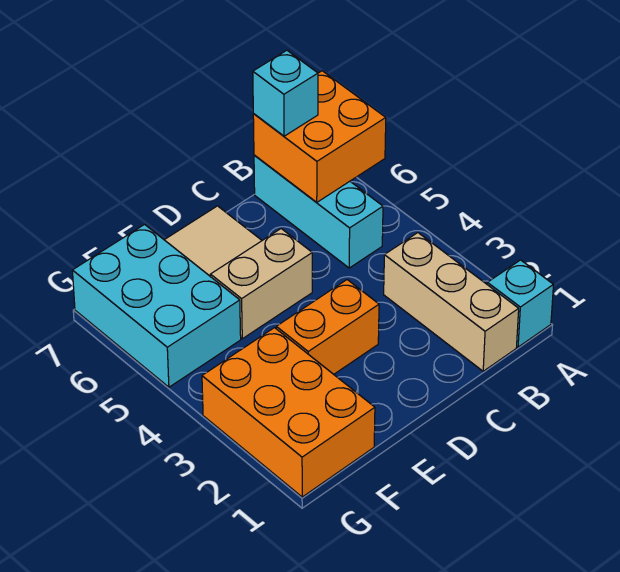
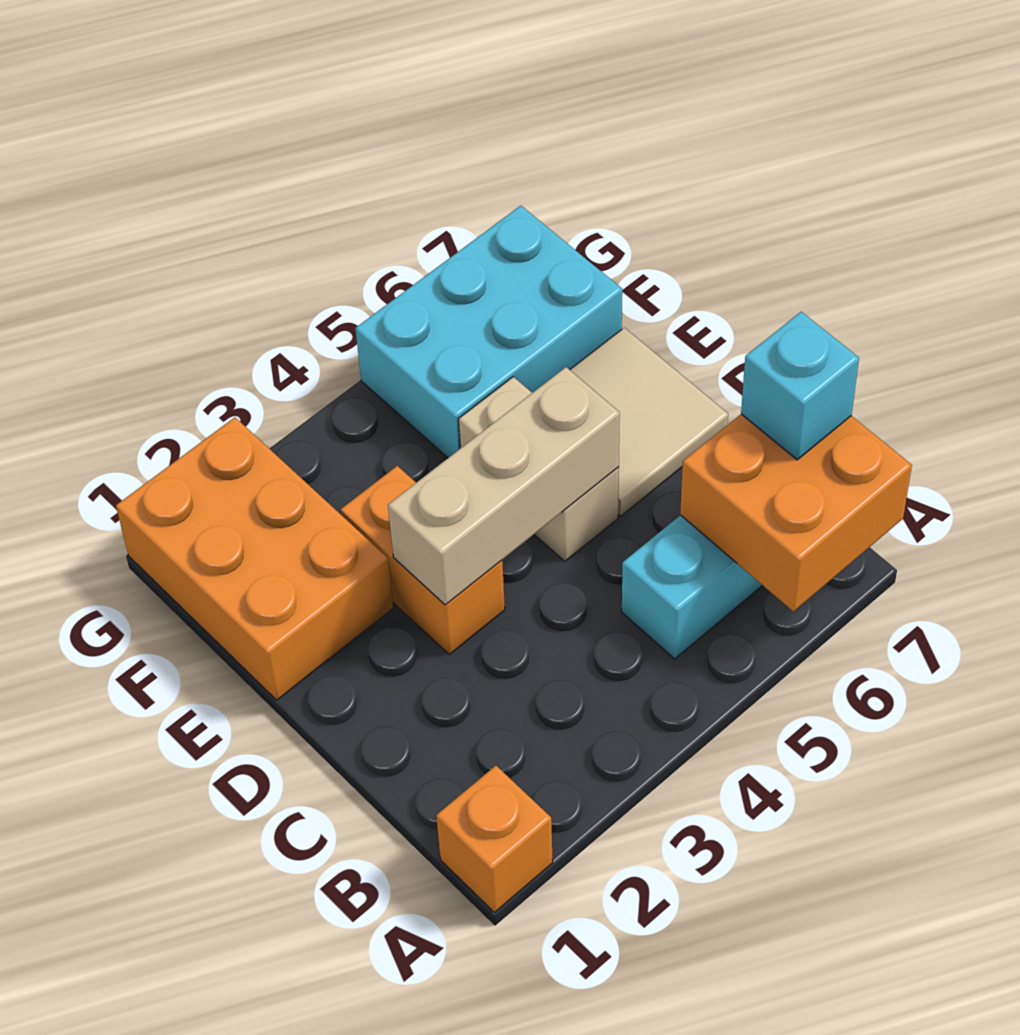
cyan brick A1 level 1 -> orange brick A1 level 1
tan brick B1:B3 level 1 -> tan brick D3:D5 level 2
orange brick F1:G3 level 1 -> orange brick E1:G2 level 1

